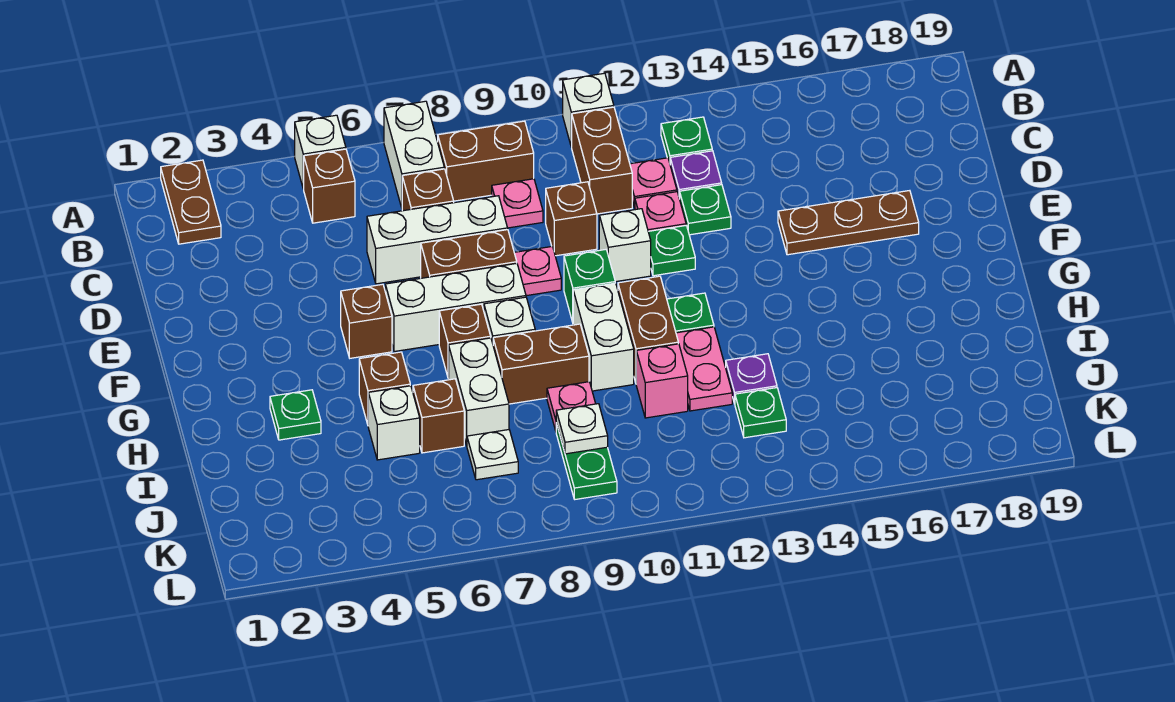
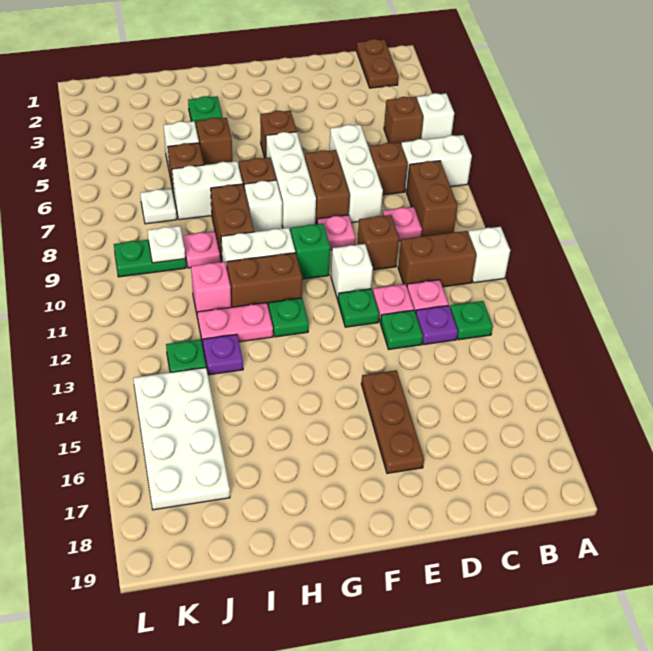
brown plate A2:B2 level 1 -> brown plate B1:B2 level 1
none -> white plate J14:K17 level 1

